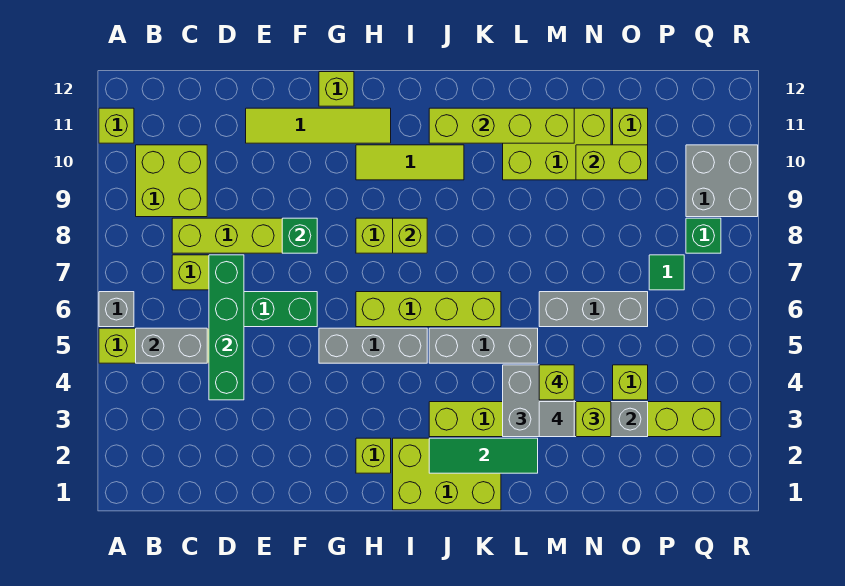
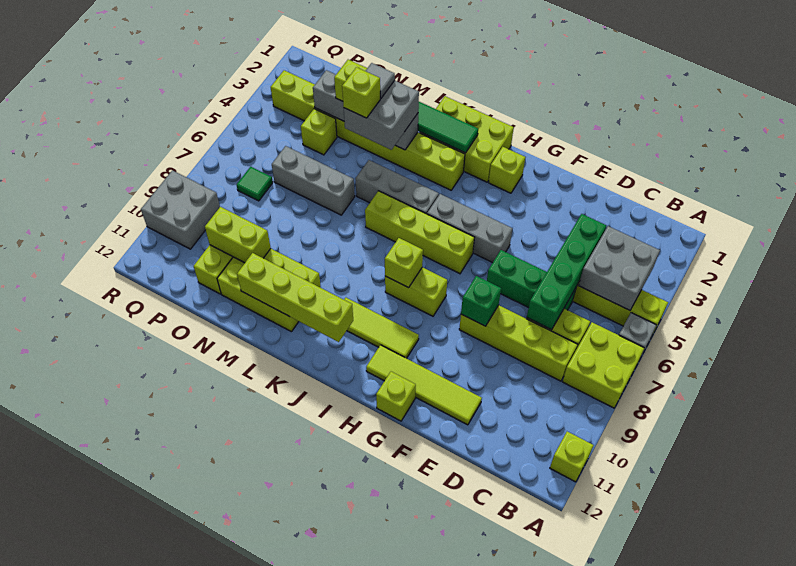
grey brick B5:C5 level 2 -> grey brick B4:C5 level 2
lime brick B9:C10 level 1 -> lime brick A7:B8 level 1
green brick Q8 level 1 -> none

